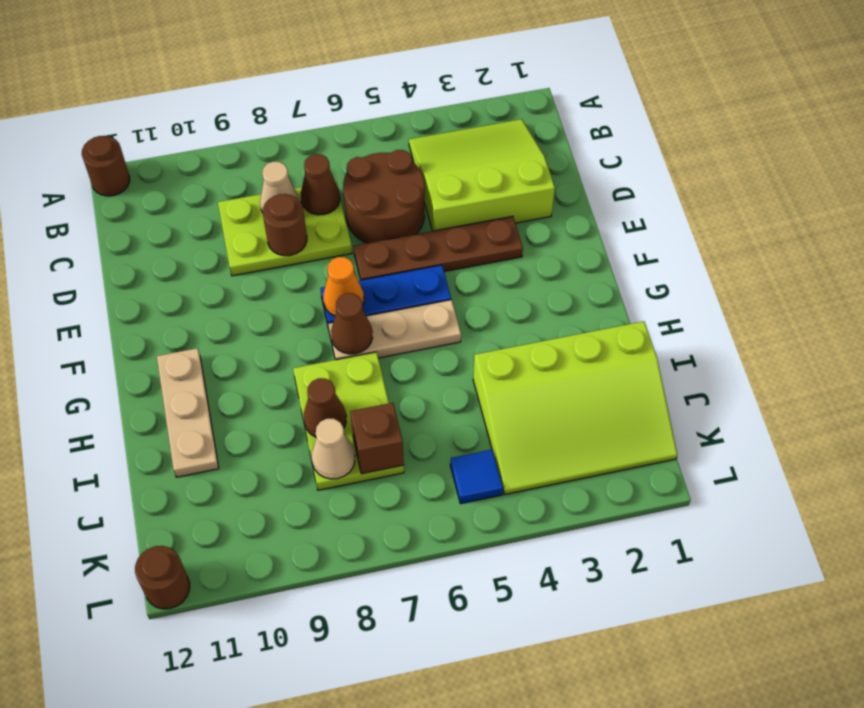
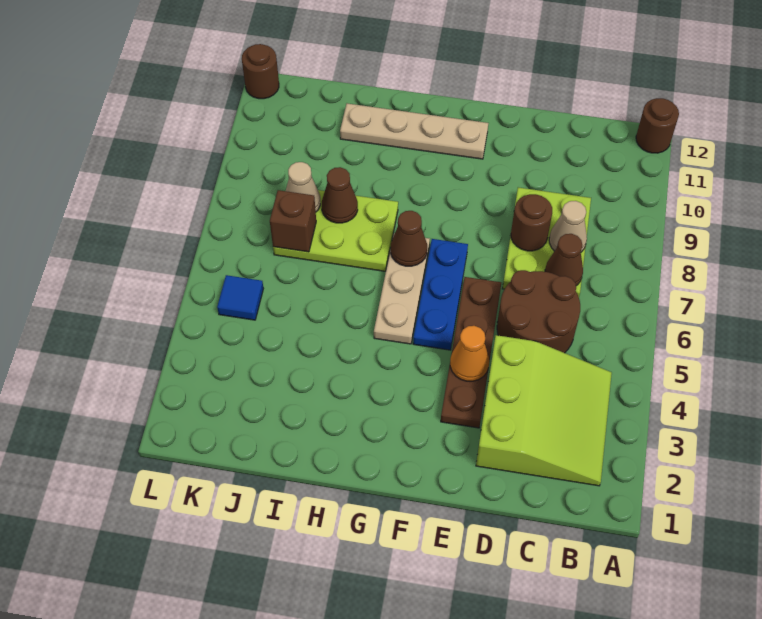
orange cone F7 level 2 -> orange cone E4 level 2
tan plate G11:I11 level 1 -> tan plate F11:I11 level 1
lime slope I1:K4 level 1 top I -> none

